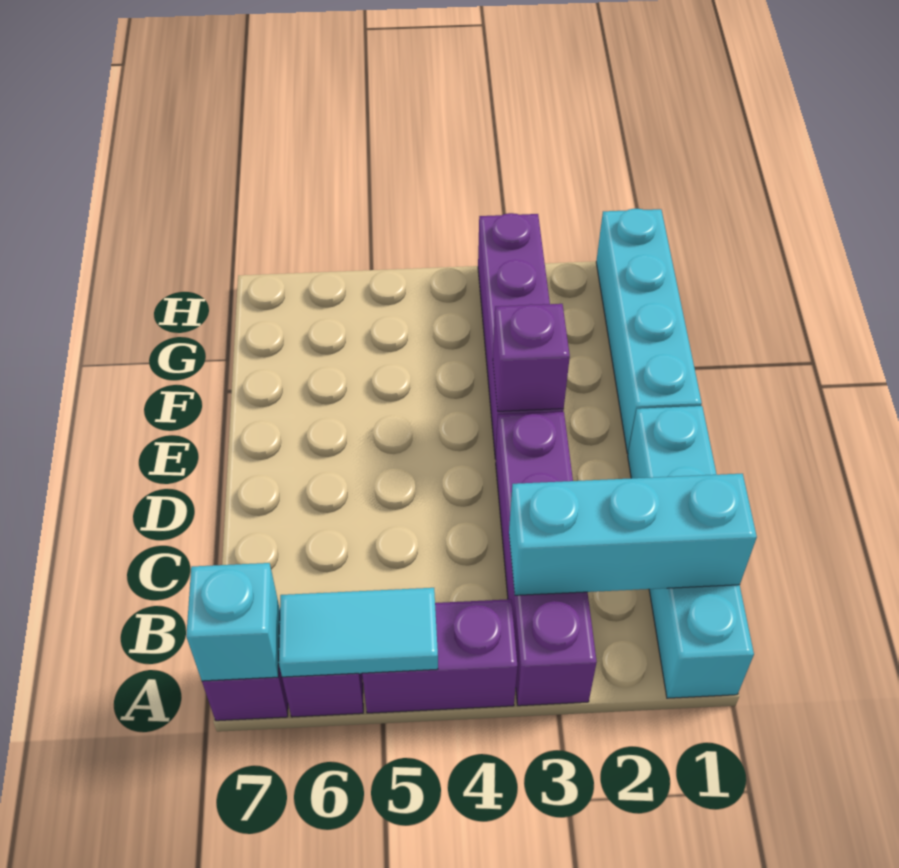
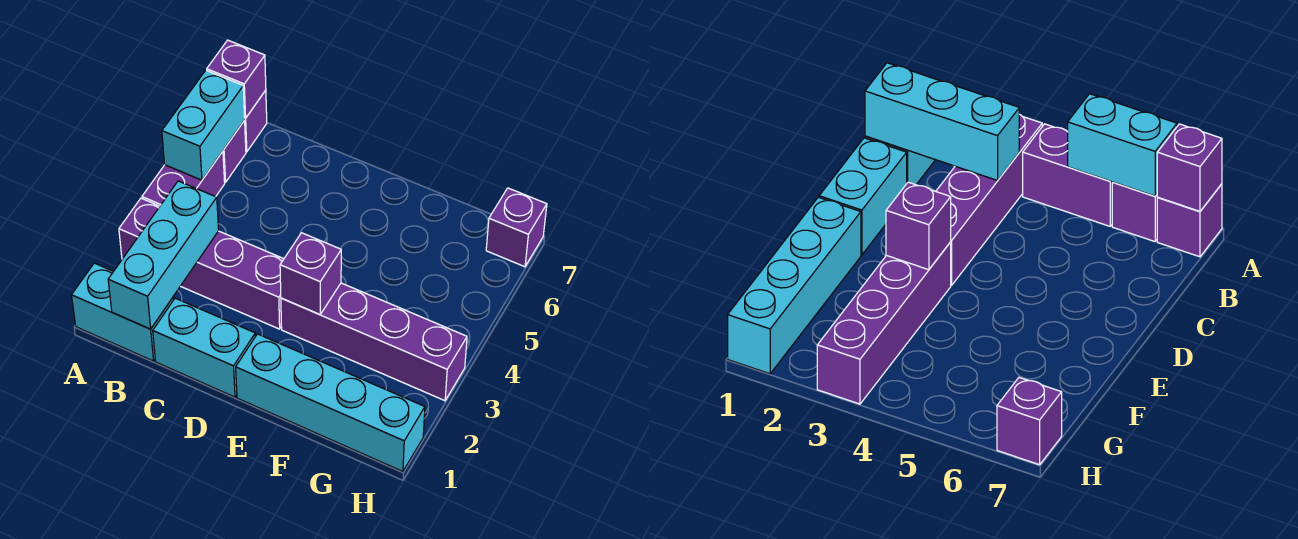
cyan tile A5:A6 level 2 -> cyan brick A5:A6 level 2
cyan brick A7 level 2 -> purple brick A7 level 2
none -> purple brick H7 level 1

